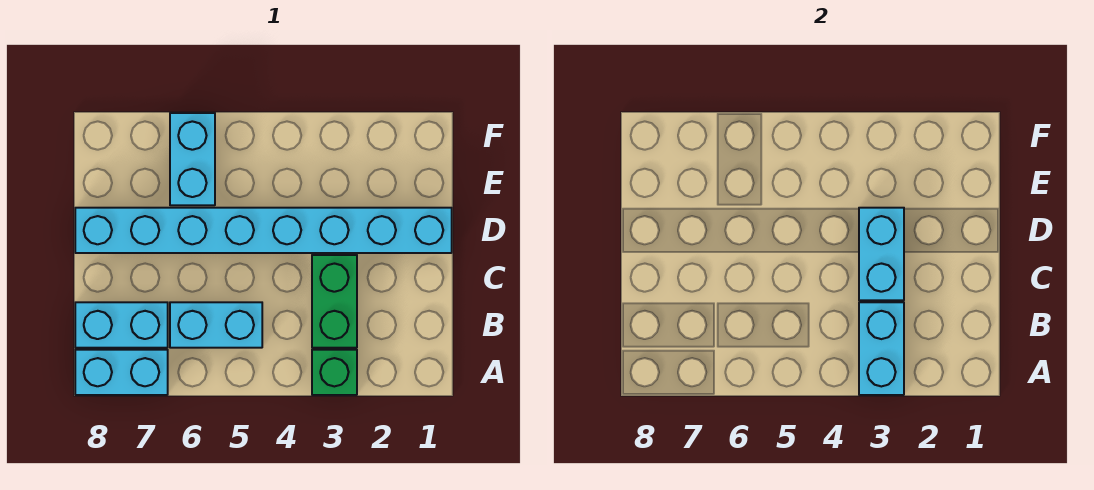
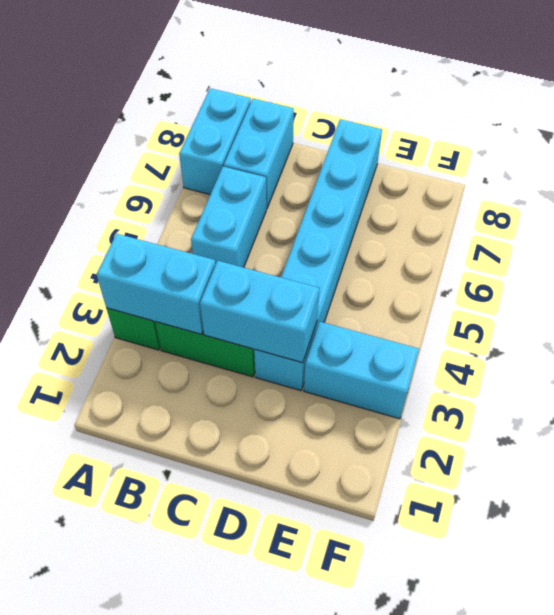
cyan brick D1:D8 level 1 -> cyan brick D3:D8 level 1
cyan brick E6:F6 level 1 -> cyan brick E3:F3 level 1

